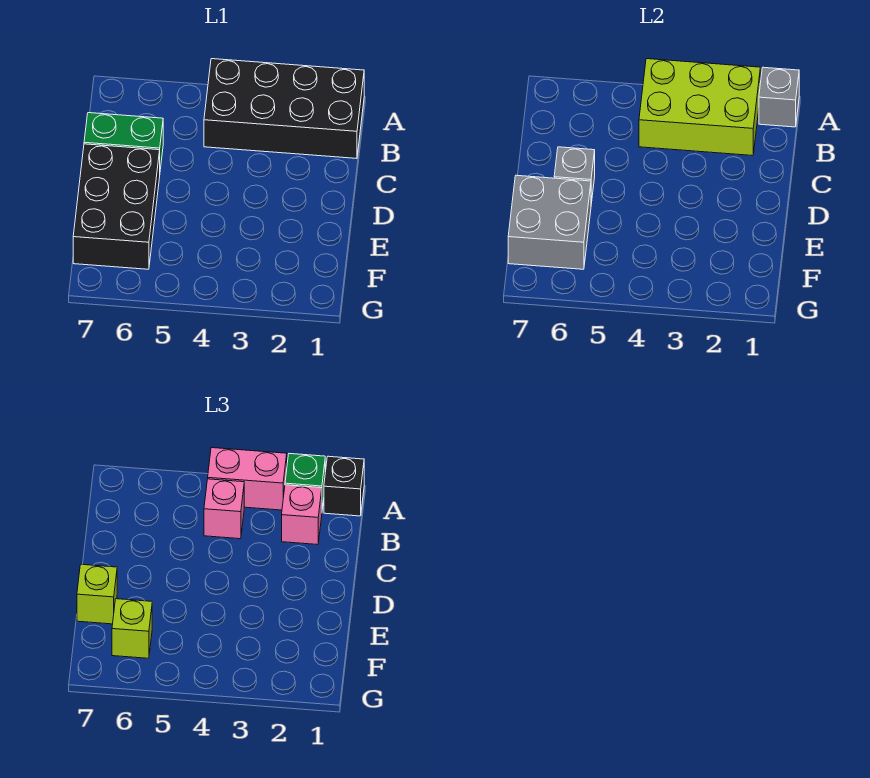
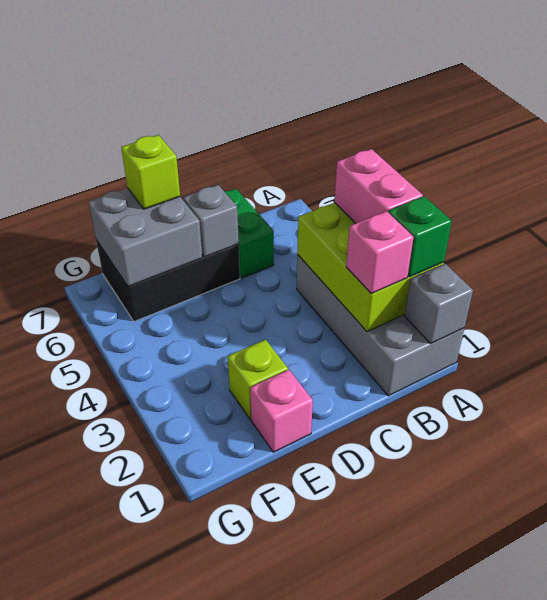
black brick A1:B4 level 1 -> grey brick A1:B4 level 1
black brick A1 level 3 -> none
pink brick B4 level 3 -> pink brick E1 level 1
lime brick F6 level 3 -> lime brick E2 level 1

